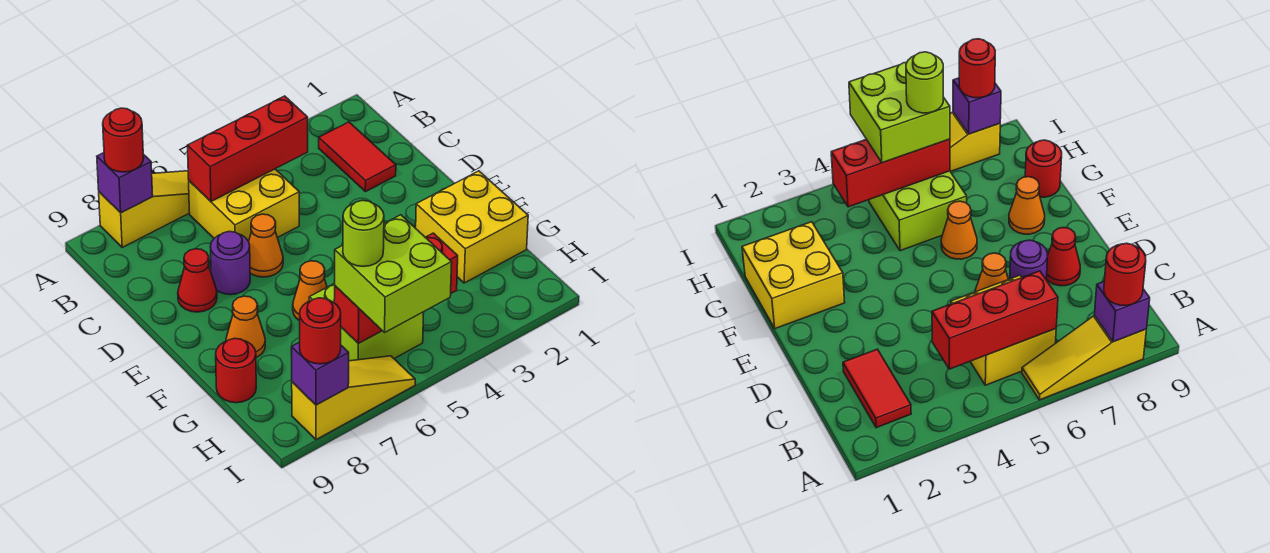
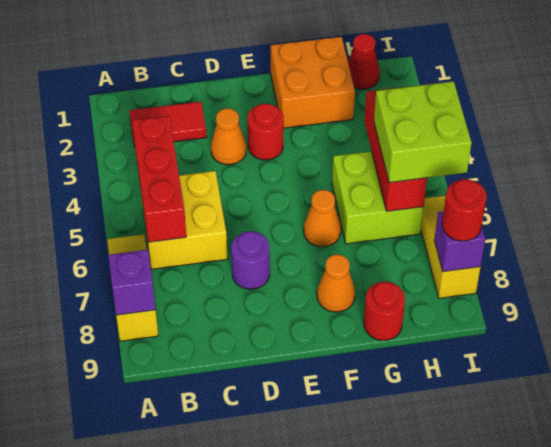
red round brick A8 level 3 -> red round brick E3 level 1
orange cone D6 level 1 -> orange cone D3 level 1
red cone D8 level 1 -> red cone H1 level 1
yellow brick F1:G2 level 1 -> orange brick F1:G2 level 1
lime round brick H6 level 4 -> none

